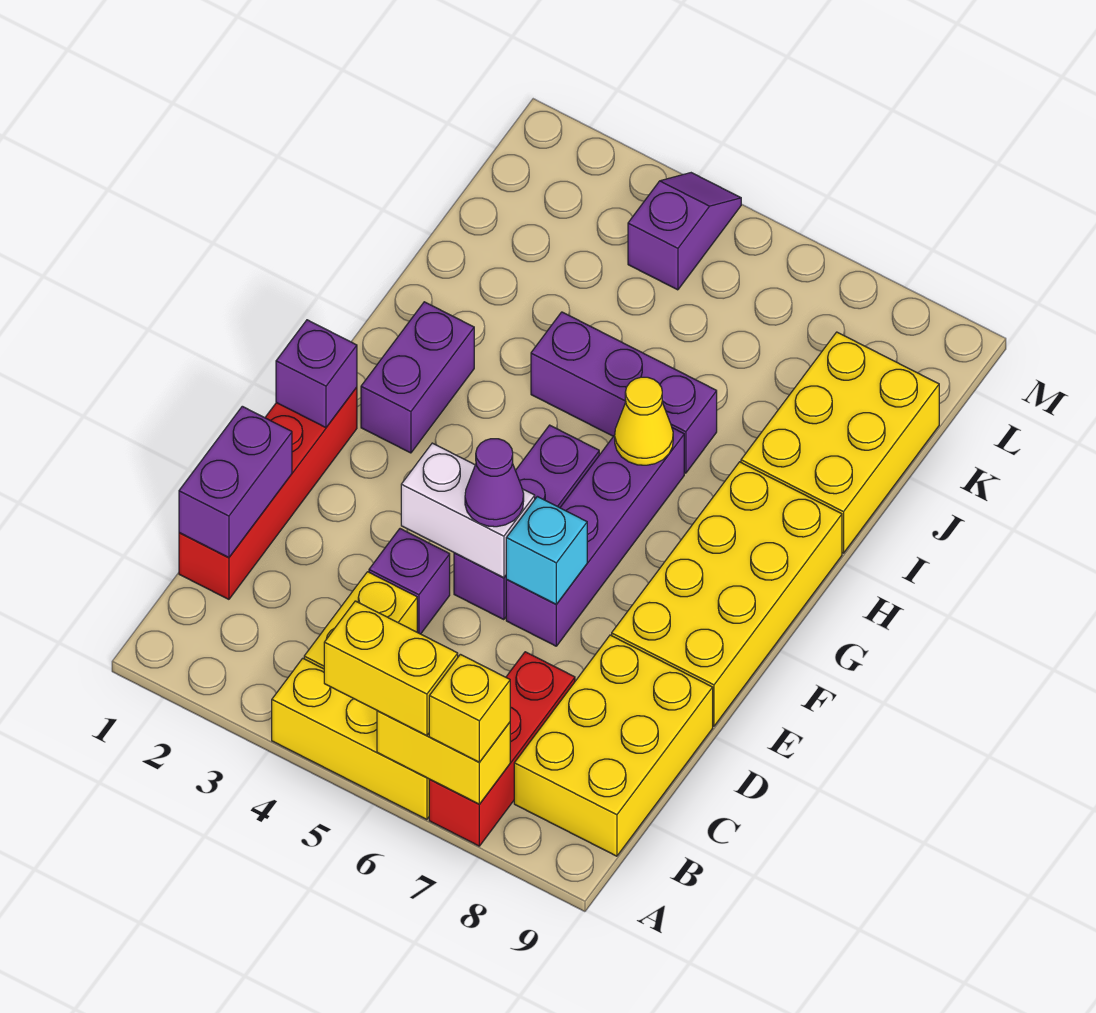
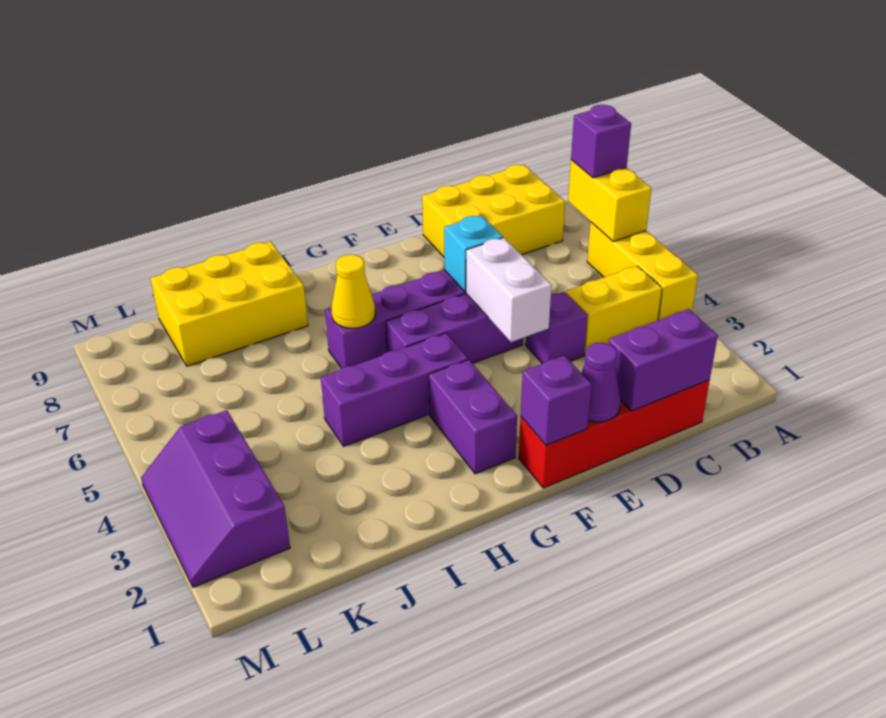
yellow brick A5:A6 level 3 -> none
red brick A7:C7 level 1 -> none
yellow brick A7 level 3 -> purple brick A7 level 3
purple cone E5 level 3 -> purple cone E1 level 2
yellow brick E8:H9 level 1 -> none
purple brick G2:H2 level 1 -> purple brick G2:G3 level 1
purple brick I4:I6 level 1 -> purple brick G4:I4 level 1
purple slope L4:M4 level 1 top L -> purple slope L2:M4 level 1 top L

